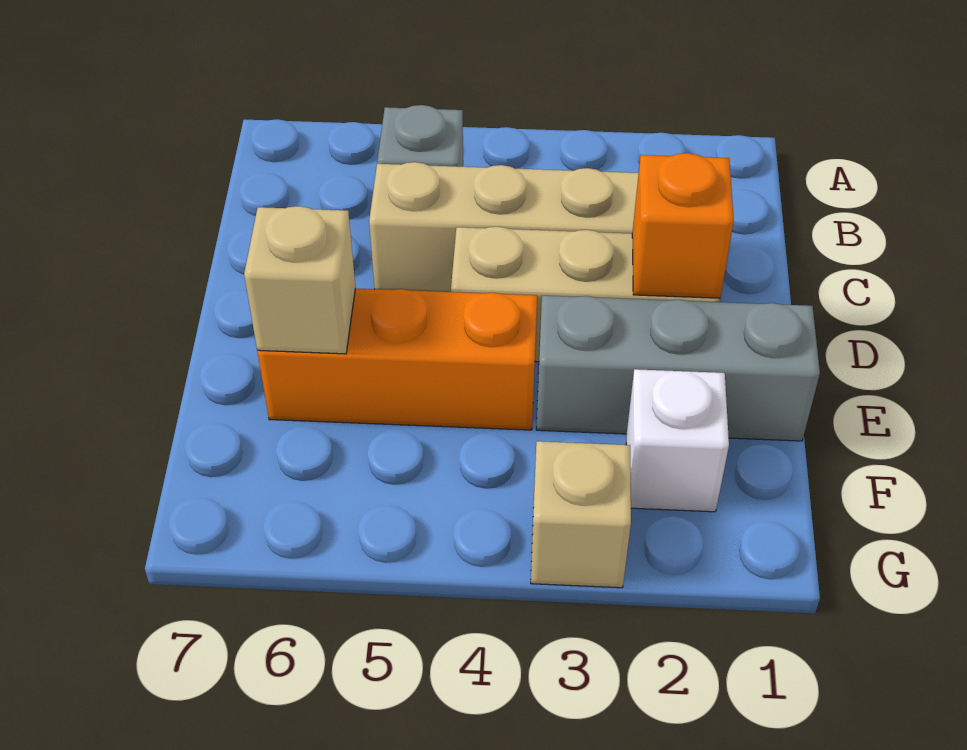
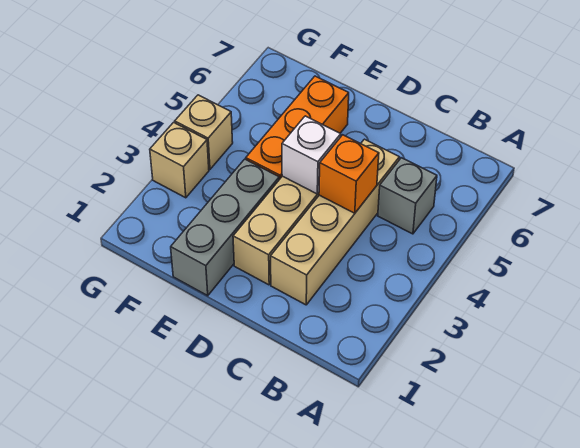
orange brick D2 level 2 -> orange brick C4 level 2
tan brick E6 level 2 -> tan brick G4 level 1
white brick F2 level 1 -> white brick D4 level 2

